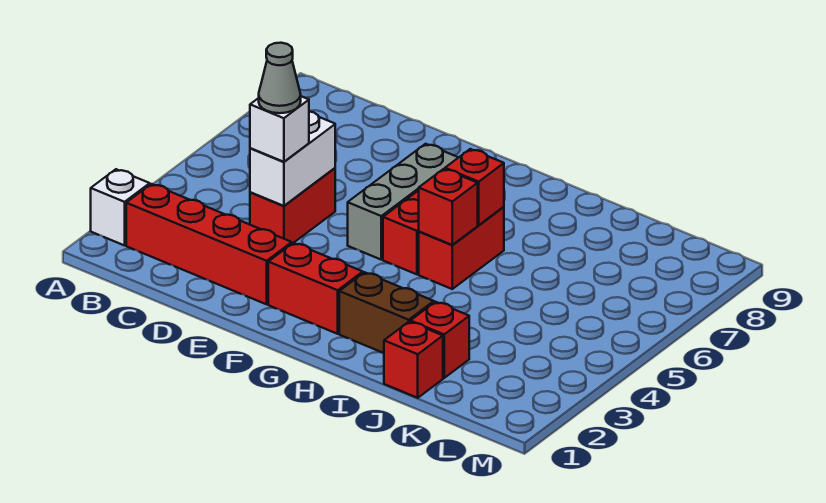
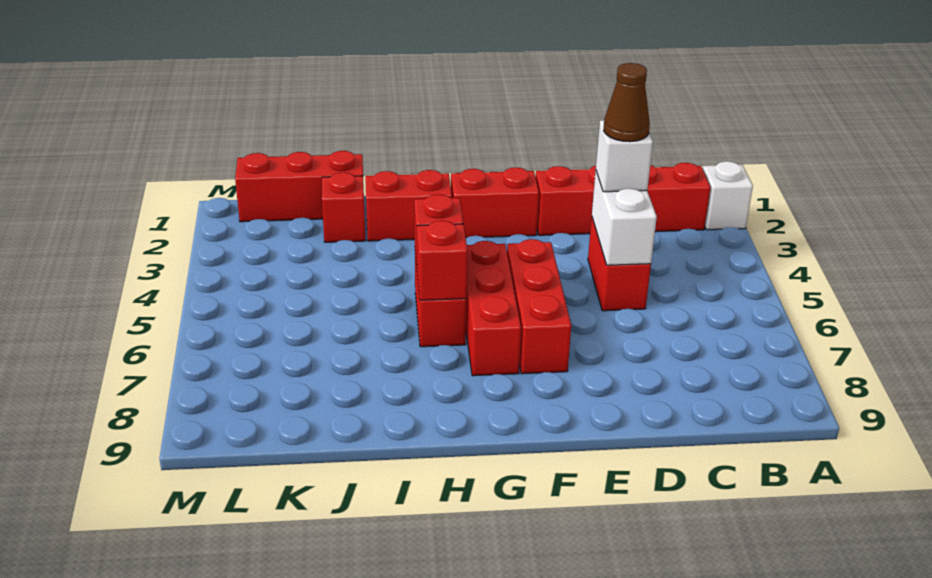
grey cone D4 level 4 -> brown cone D4 level 4
grey brick F5:F7 level 1 -> red brick F5:F7 level 1
brown brick H2:I2 level 1 -> red brick H2:I2 level 1
red brick J1 level 1 -> red brick J1:L1 level 1

